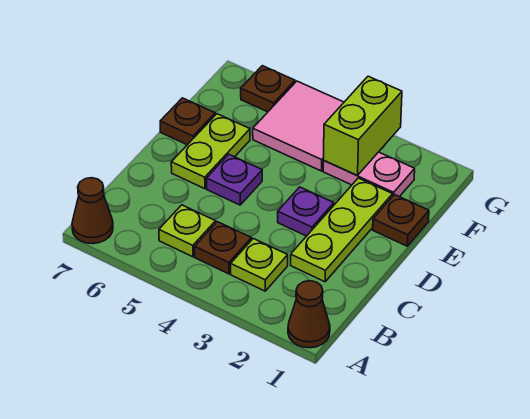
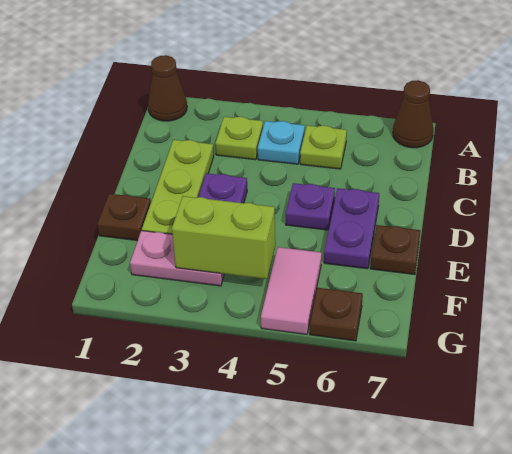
brown plate B4 level 1 -> cyan plate B4 level 1
lime plate D6:E6 level 1 -> purple plate D6:E6 level 1
lime brick F3:G3 level 2 -> lime brick F3:F4 level 2
pink tile F4:G5 level 1 -> pink tile F5:G5 level 1

